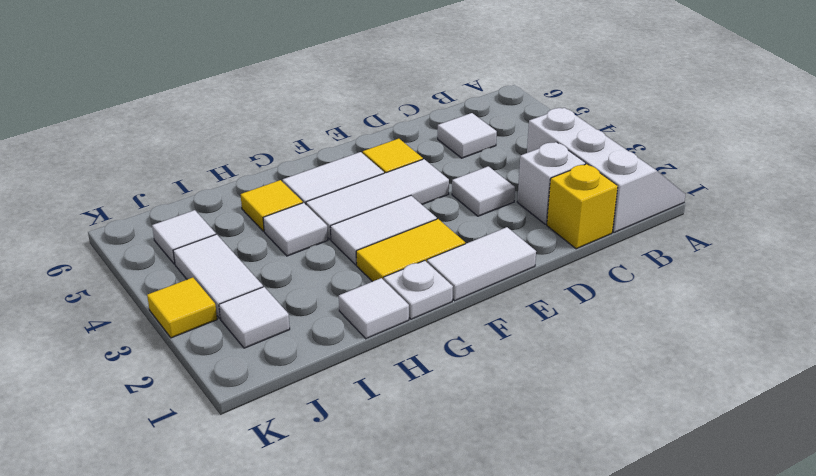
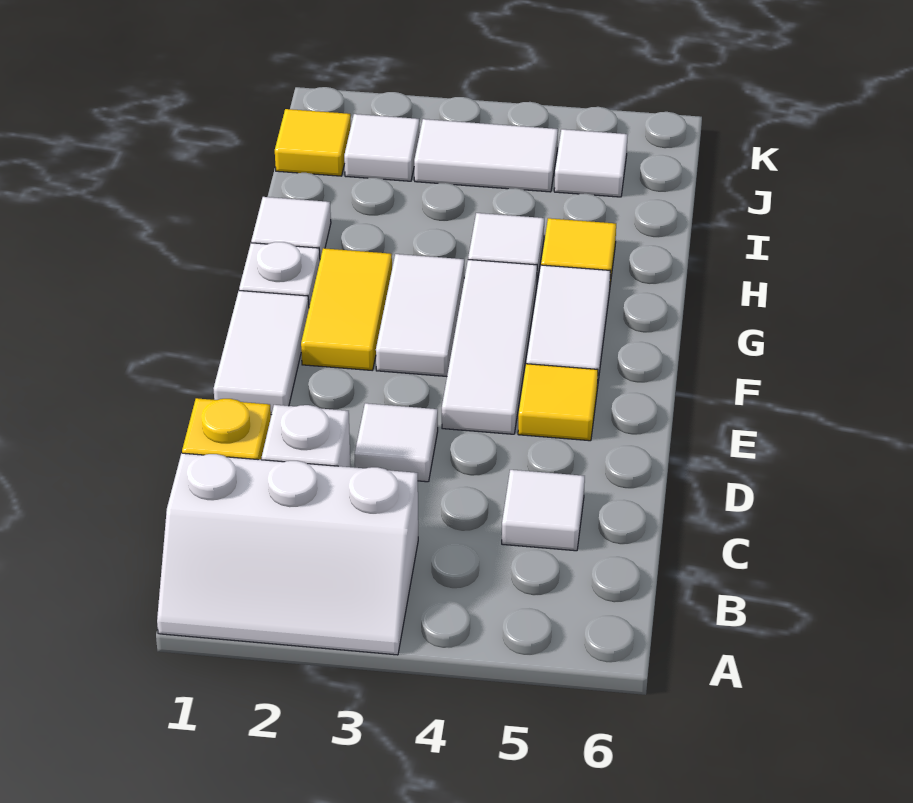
yellow tile K3 level 1 -> yellow tile J1 level 1

